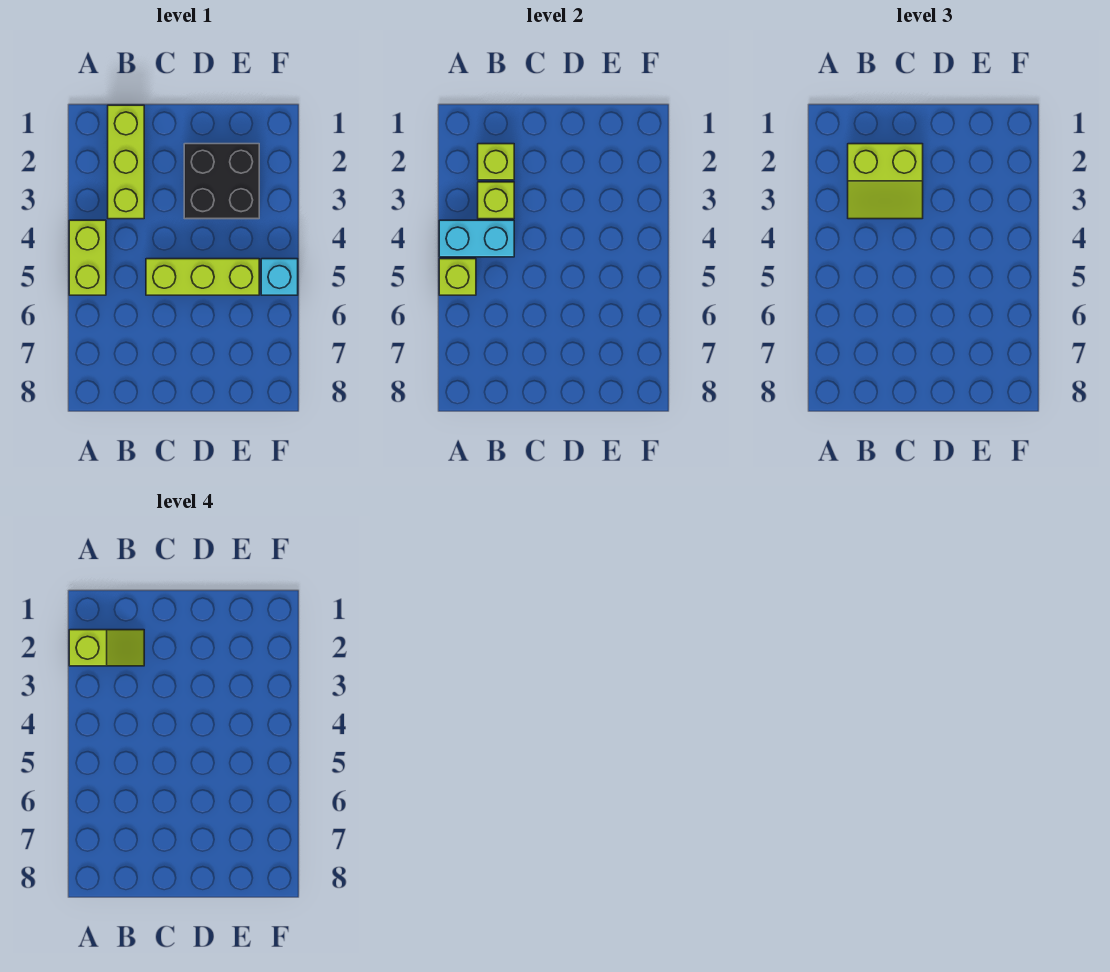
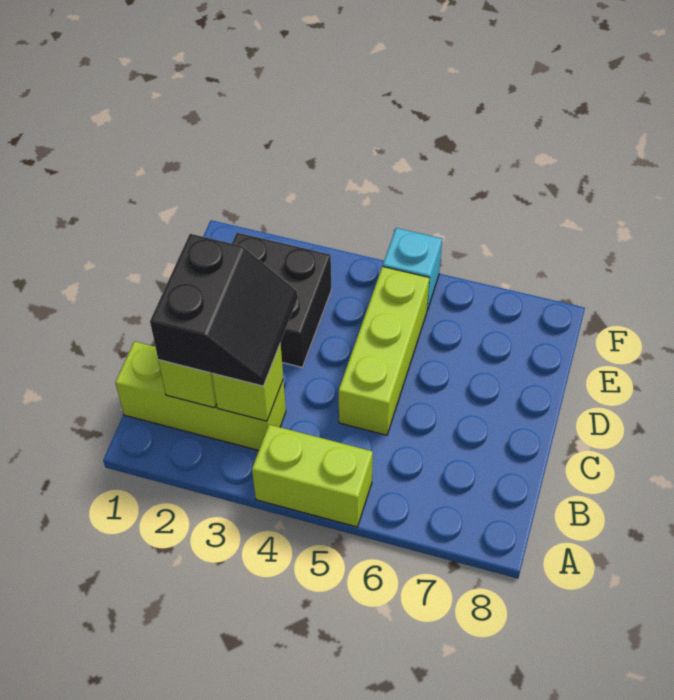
lime slope A2:B2 level 4 top A -> none
cyan brick A4:B4 level 2 -> none
lime brick A5 level 2 -> none
lime slope B2:C3 level 3 top 2 -> black slope B2:C3 level 3 top 2

